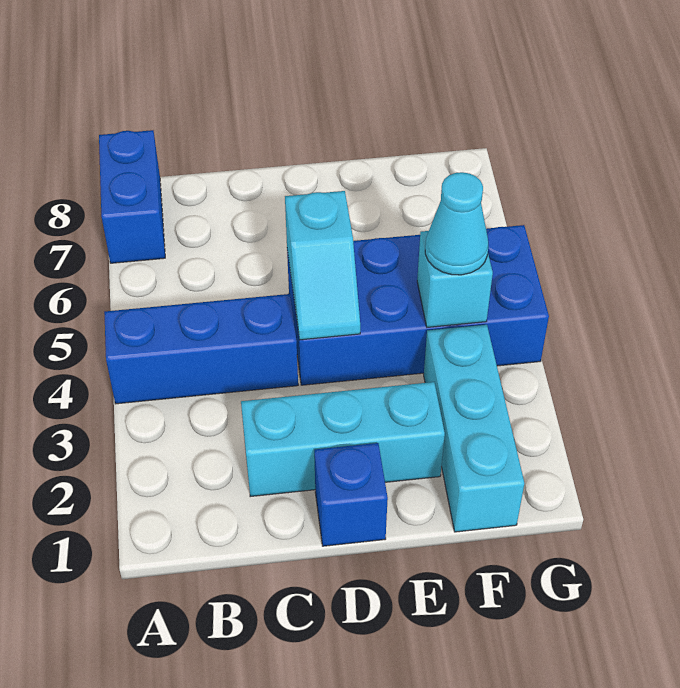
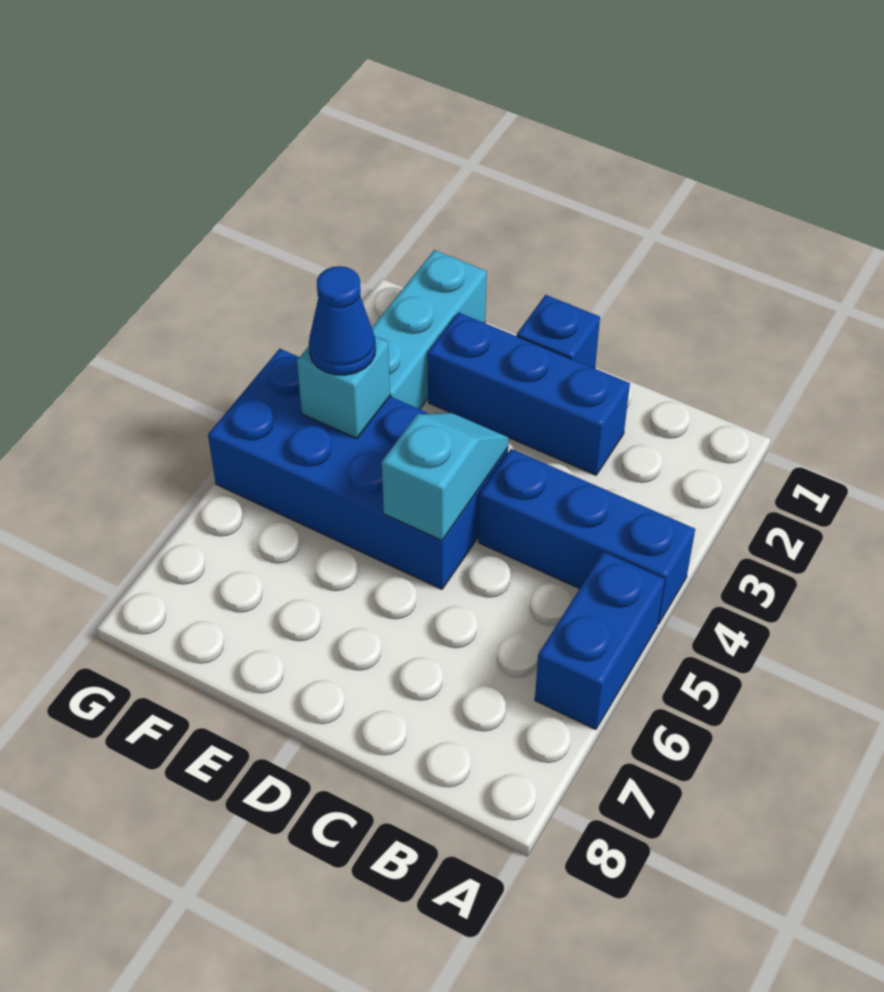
blue brick A7:A8 level 1 -> blue brick A5:A6 level 1
cyan brick C2:E2 level 1 -> blue brick C2:E2 level 1
cyan cone F4 level 3 -> blue cone F4 level 3

